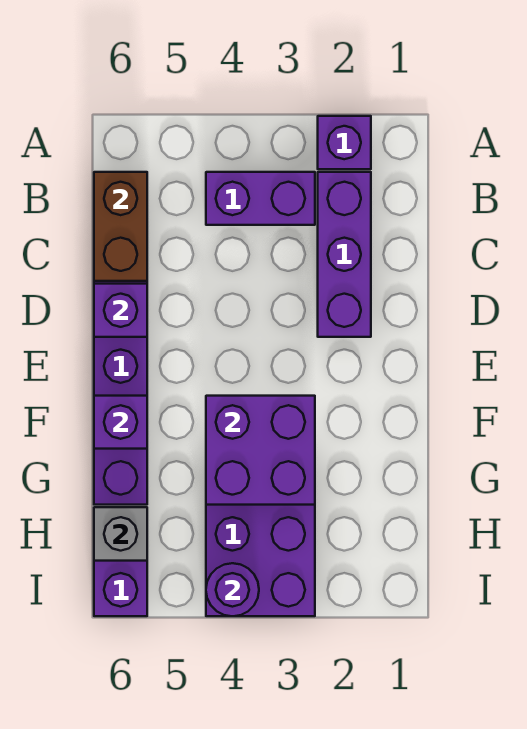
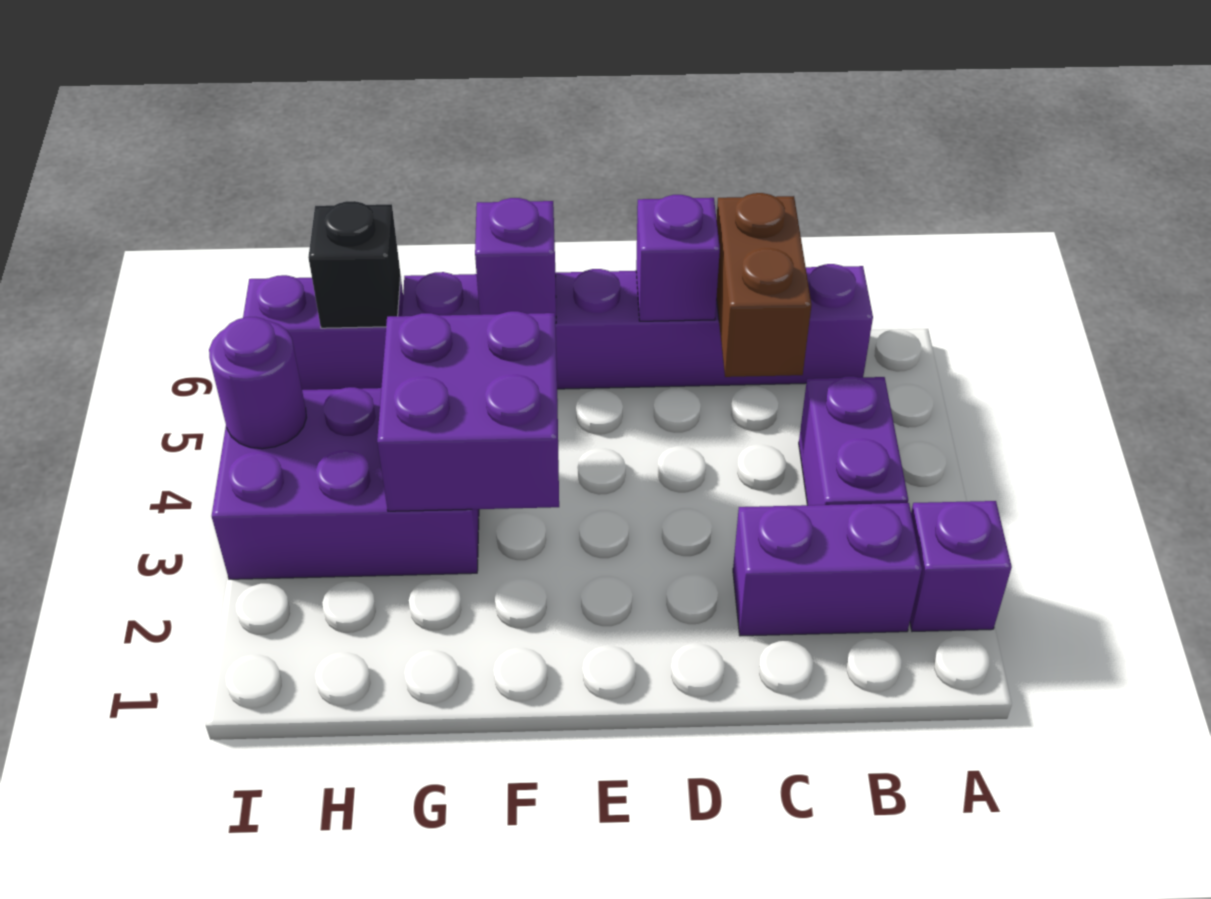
purple brick B2:D2 level 1 -> purple brick B2:C2 level 1
brown brick B6:C6 level 2 -> brown brick C5:C6 level 2
grey brick H6 level 2 -> black brick H6 level 2

